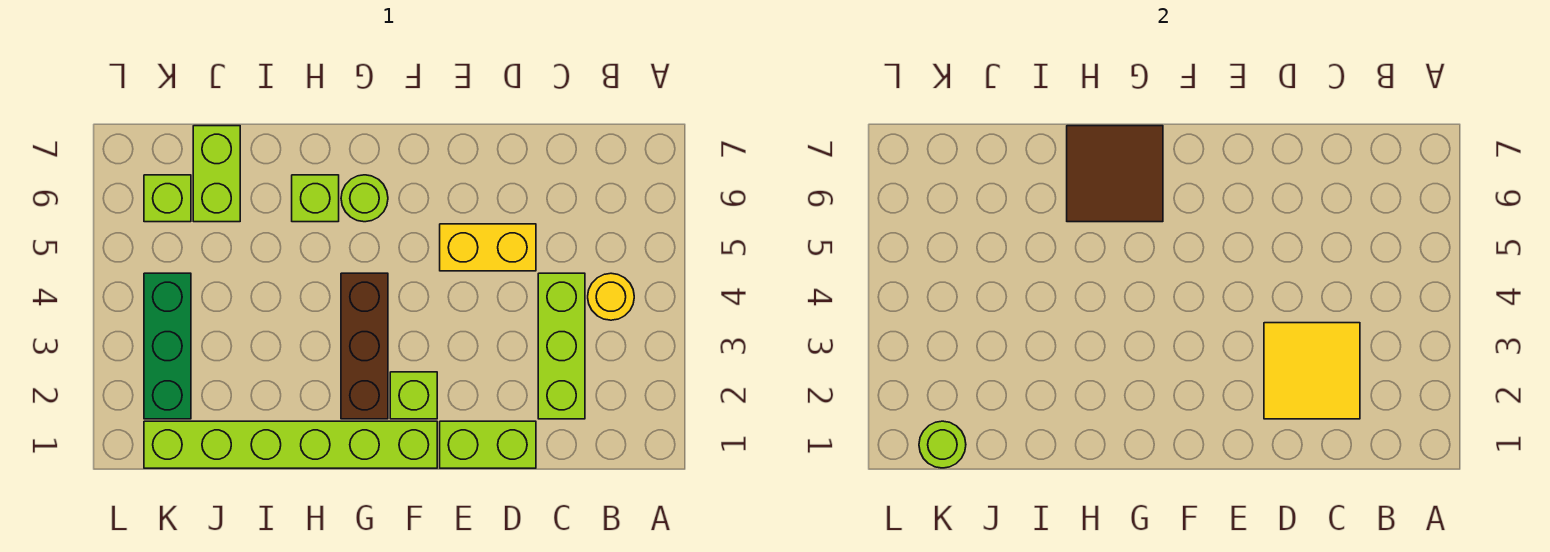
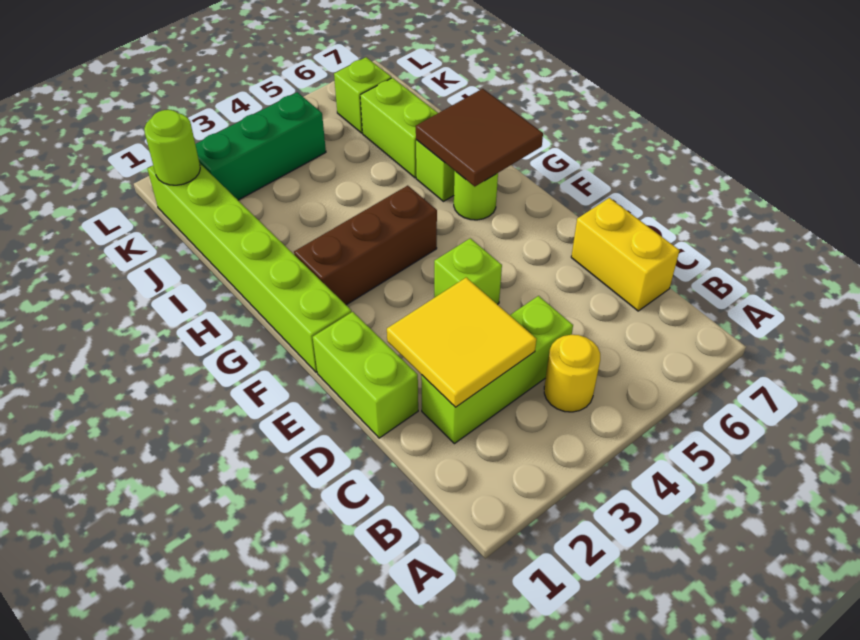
yellow brick D5:E5 level 1 -> yellow brick C7:D7 level 1
lime brick F2 level 1 -> lime brick E4 level 1
lime brick J6:J7 level 1 -> lime brick I6:J6 level 1

